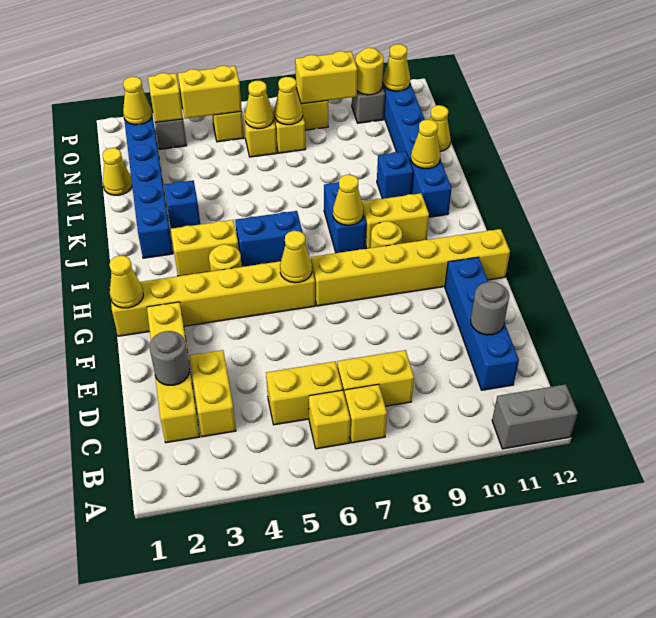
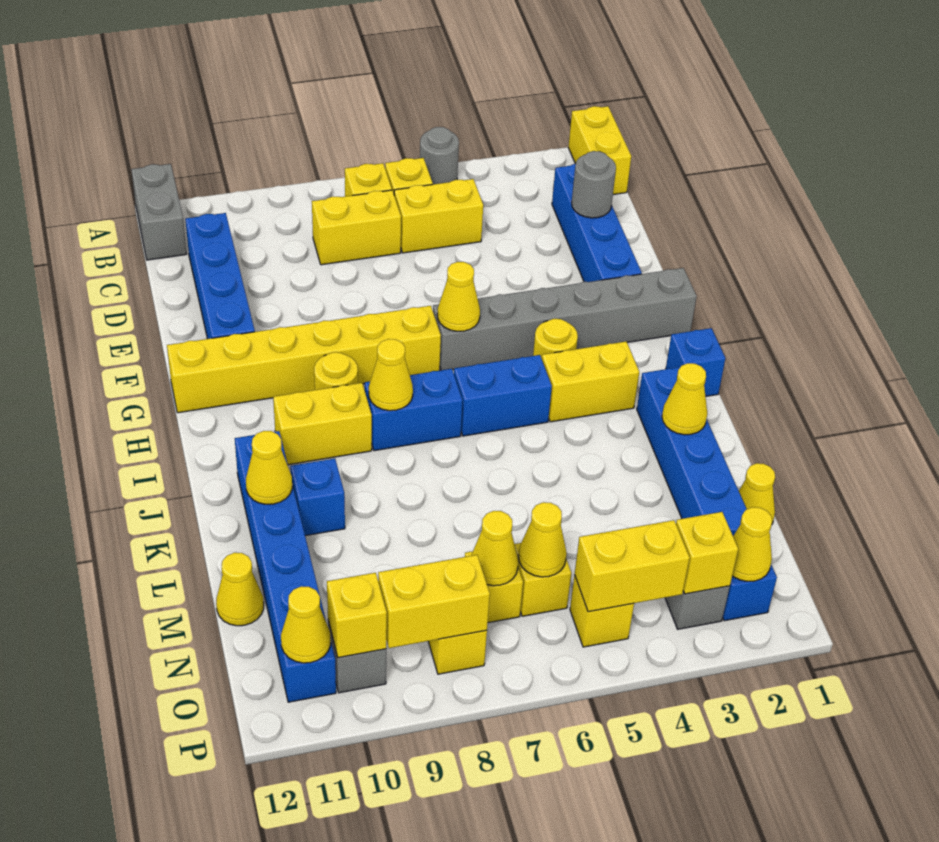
grey brick A11:A12 level 1 -> grey brick A12:B12 level 1
yellow brick C2:F2 level 1 -> blue brick C2:F2 level 1
yellow brick C3:D3 level 1 -> yellow brick A1:B1 level 1
grey round brick D11 level 2 -> grey round brick A5 level 1
yellow brick G1:G6 level 1 -> grey brick G1:G6 level 1
yellow cone G1 level 2 -> yellow cone K2 level 2
blue brick I8:J8 level 1 -> blue brick I7:I8 level 1
blue brick K3 level 1 -> blue brick I1 level 1
yellow round brick O10 level 2 -> yellow brick O10 level 2

